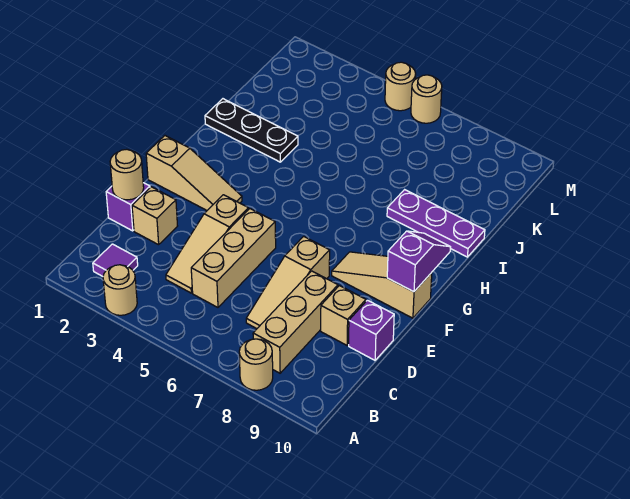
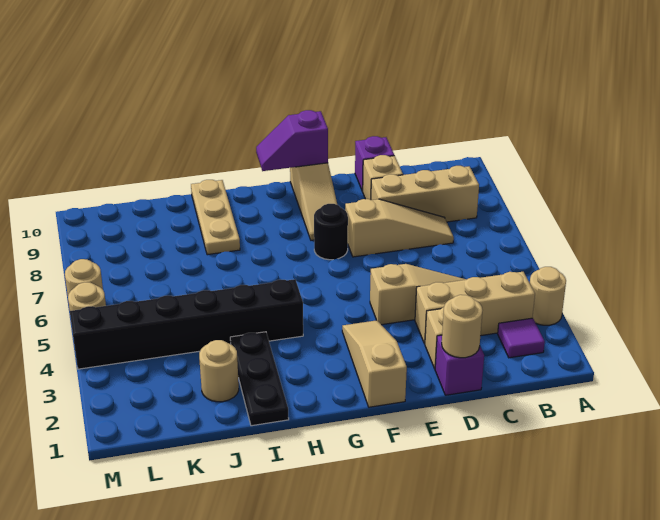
tan round brick A8 level 1 -> tan round brick J2 level 1
tan brick C5:E5 level 1 -> tan brick B3:D3 level 1
none -> black round brick F7 level 1
none -> black brick H4:M4 level 1
purple plate I8:I10 level 1 -> tan plate I8:I10 level 1

